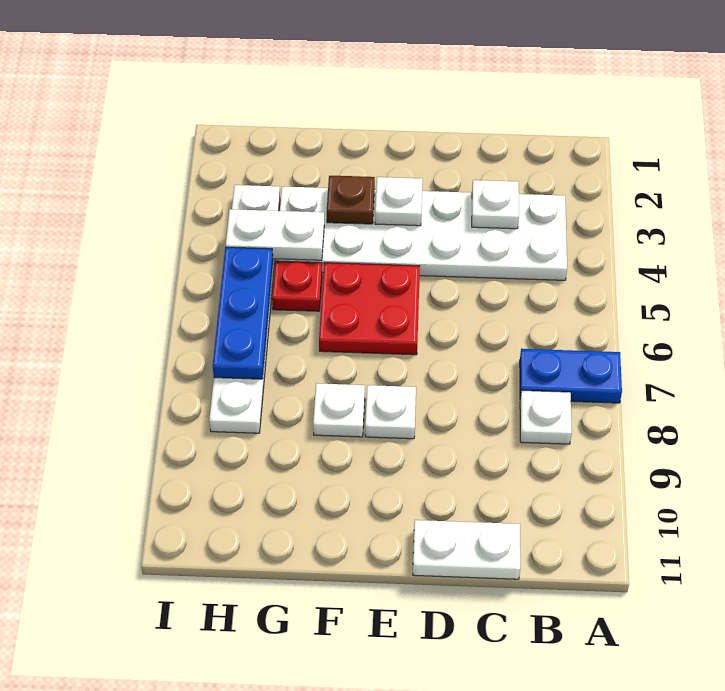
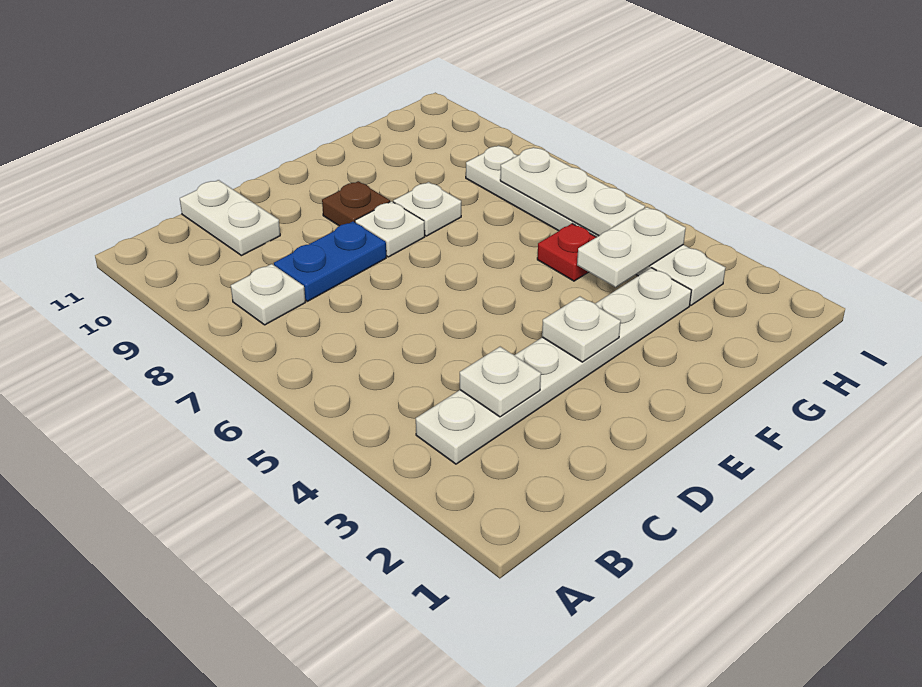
blue plate A7:B7 level 1 -> blue plate C8:D8 level 1
white plate B3:G4 level 1 -> white plate B3:G3 level 1
white plate C11:D11 level 1 -> white plate C10:C11 level 1
red plate E5:F6 level 1 -> none
brown plate F3 level 2 -> brown plate E9 level 1
blue plate H5:H7 level 2 -> white plate H5:H7 level 2

